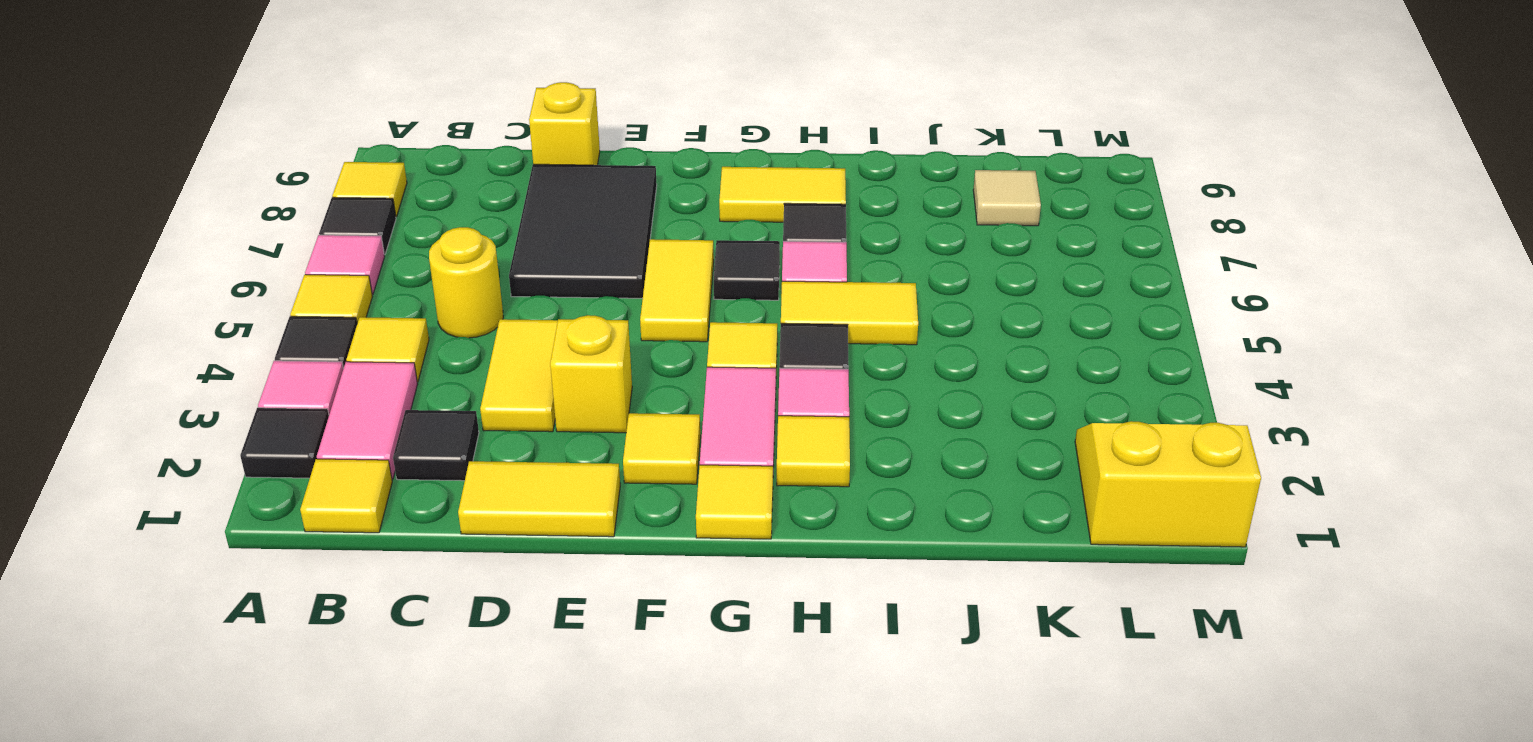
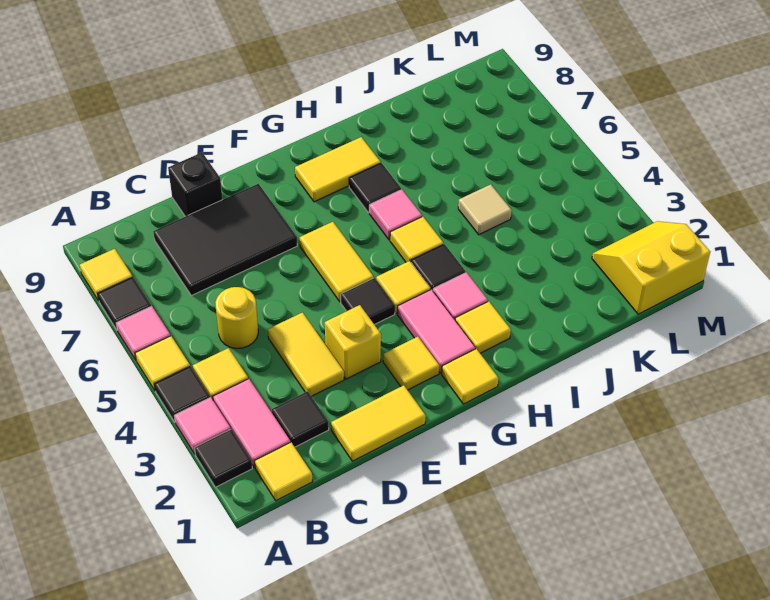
black tile D6:E8 level 1 -> black tile C7:E8 level 1
yellow brick D9 level 1 -> black brick D9 level 1
black tile G6 level 1 -> black tile F4 level 1
yellow tile H5:I5 level 1 -> yellow tile H5 level 1
tan tile K8 level 1 -> tan tile J5 level 1

